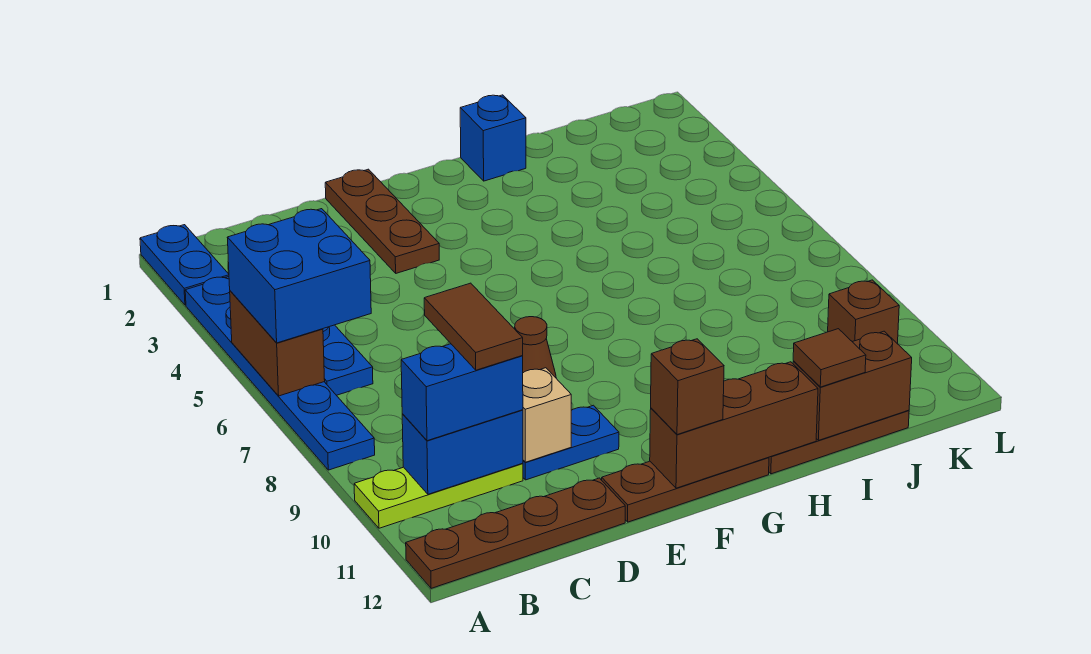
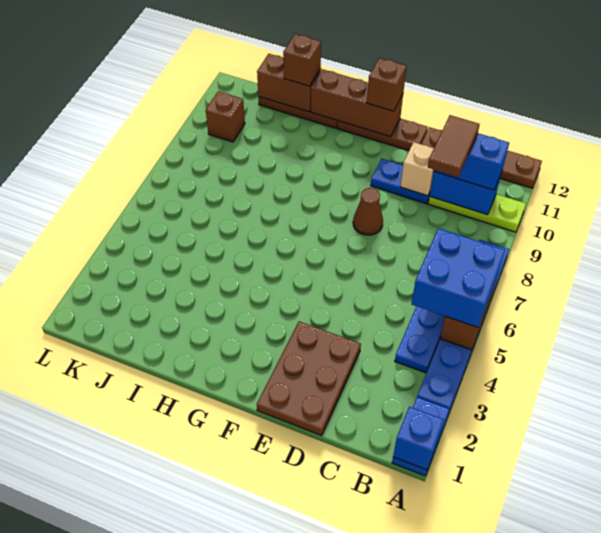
brown plate E1:E3 level 1 -> brown plate D1:E3 level 1
blue brick H1 level 1 -> blue brick A1 level 2
brown tile I12 level 3 -> brown brick I12 level 3

